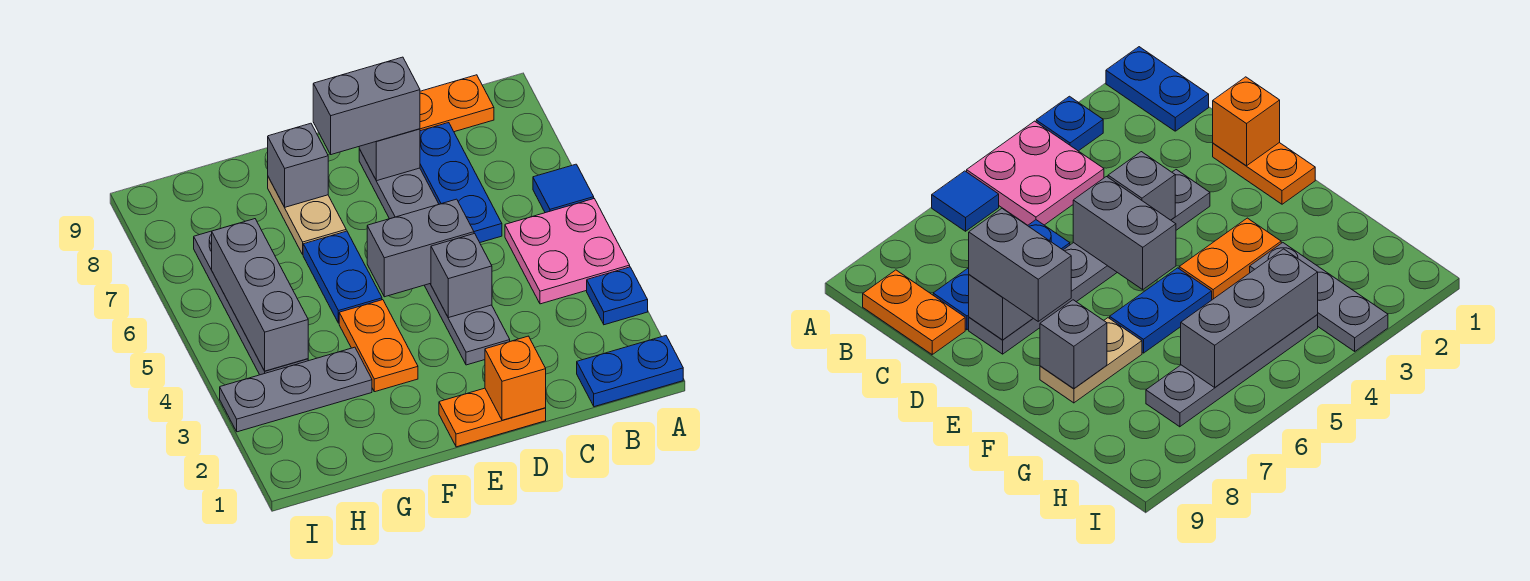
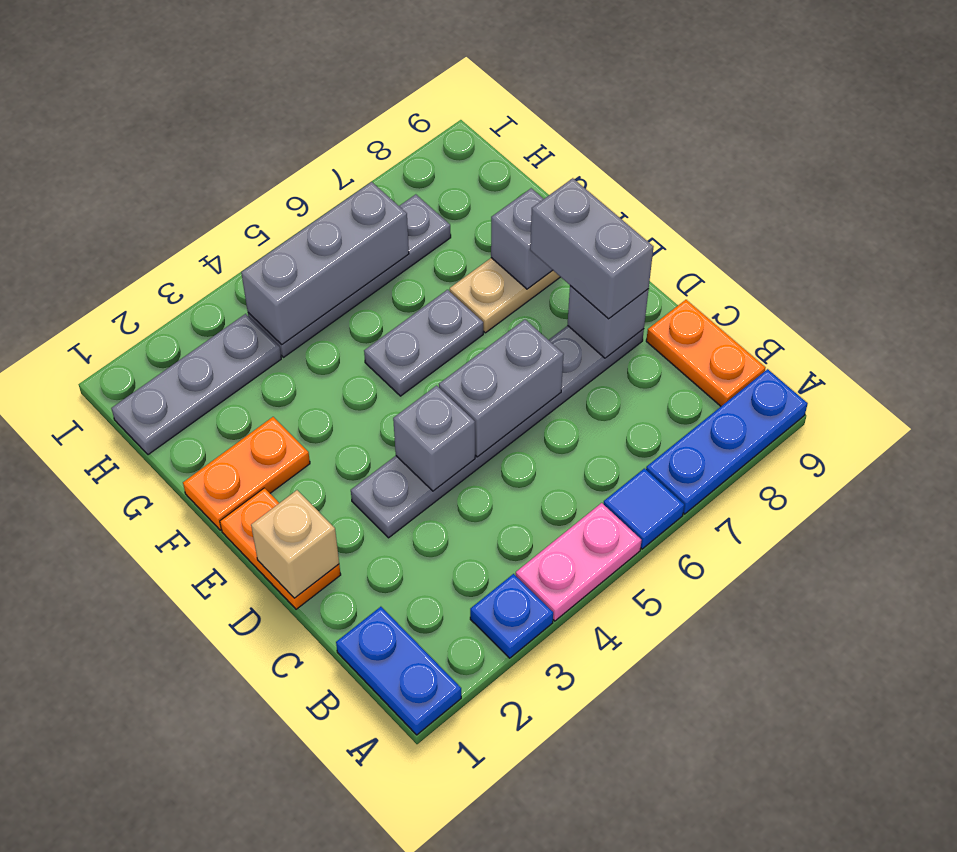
pink plate A4:B5 level 1 -> pink plate A4:A5 level 1
blue plate C6:C8 level 1 -> blue plate A7:A9 level 1
orange brick D1 level 2 -> tan brick D1 level 2
grey brick D5:E5 level 2 -> grey brick D5:D6 level 2
orange plate F3:F4 level 1 -> orange plate F1:F2 level 1
blue plate F5:F6 level 1 -> grey plate F5:F6 level 1
grey plate G3:I3 level 1 -> grey plate H1:H3 level 1

